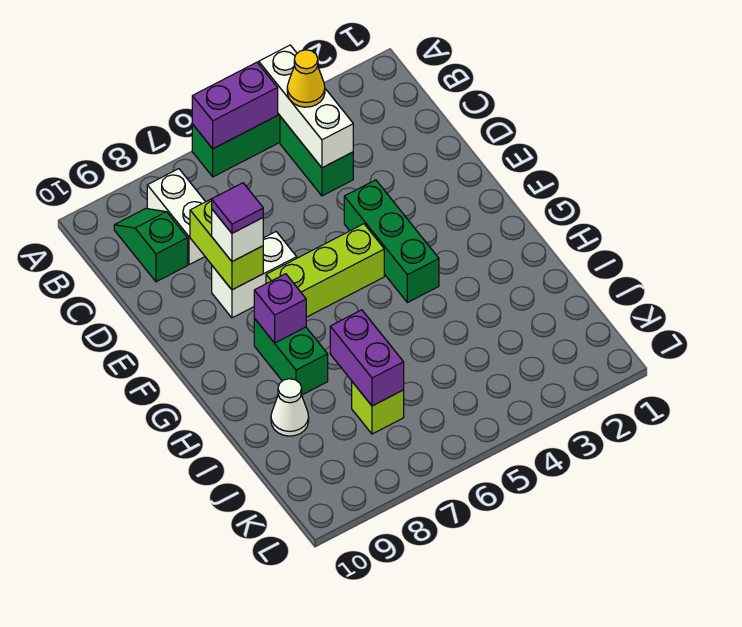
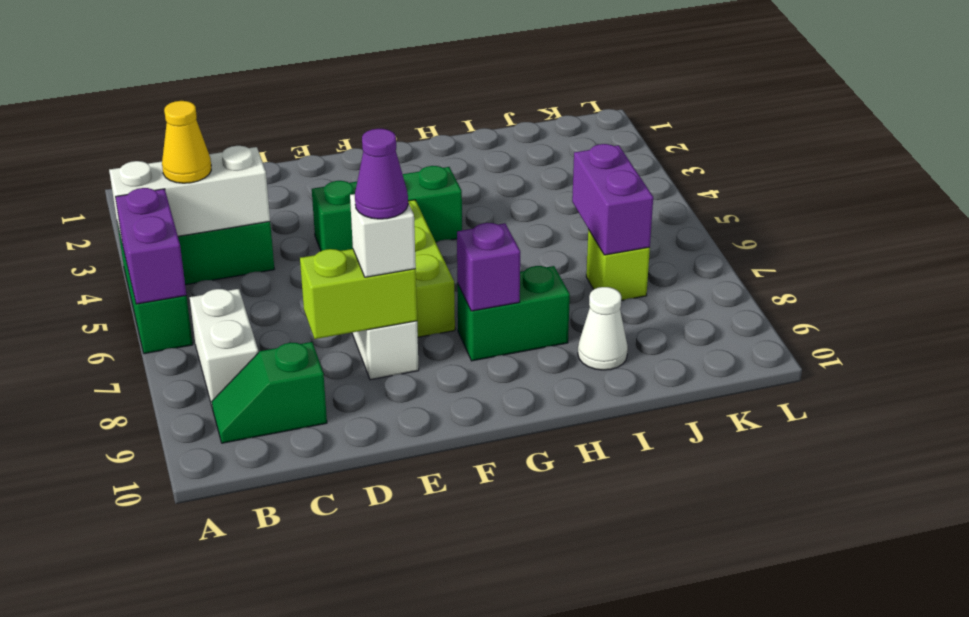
white brick B8:C8 level 1 -> white brick B7:B8 level 1
purple tile E8 level 4 -> purple cone E8 level 4
purple brick I7:J7 level 2 -> purple brick J6:J7 level 2

